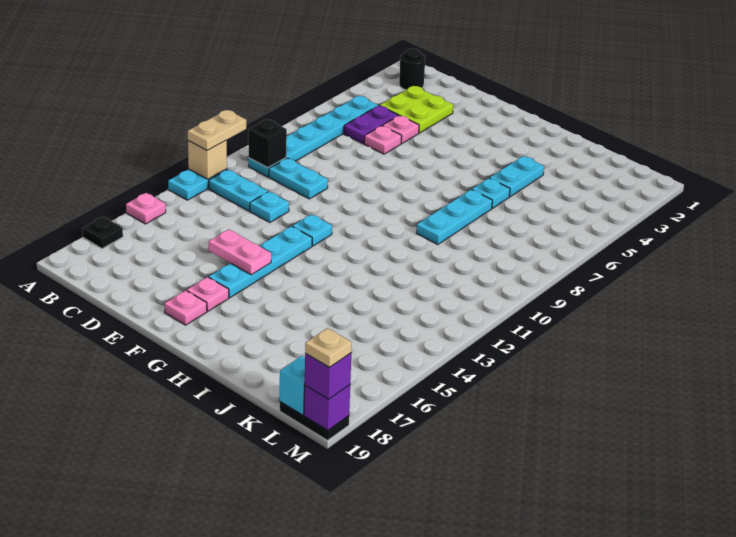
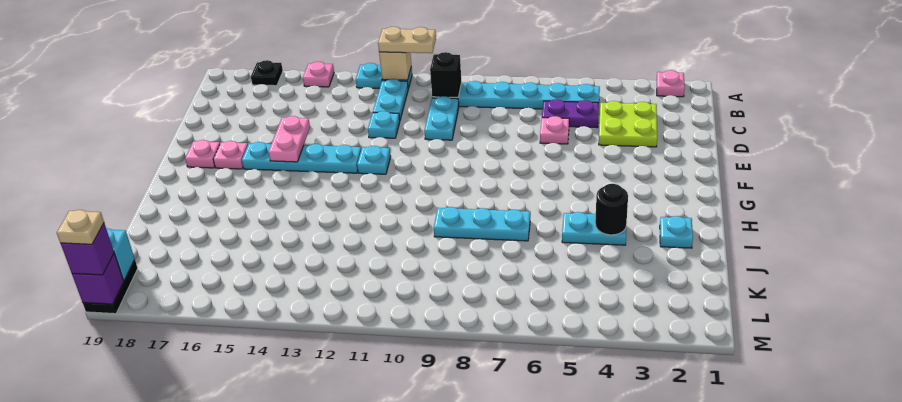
black round brick B2 level 1 -> black round brick I4 level 2
pink plate D5 level 1 -> pink plate A2 level 1
cyan plate I6 level 1 -> cyan plate I2 level 1

